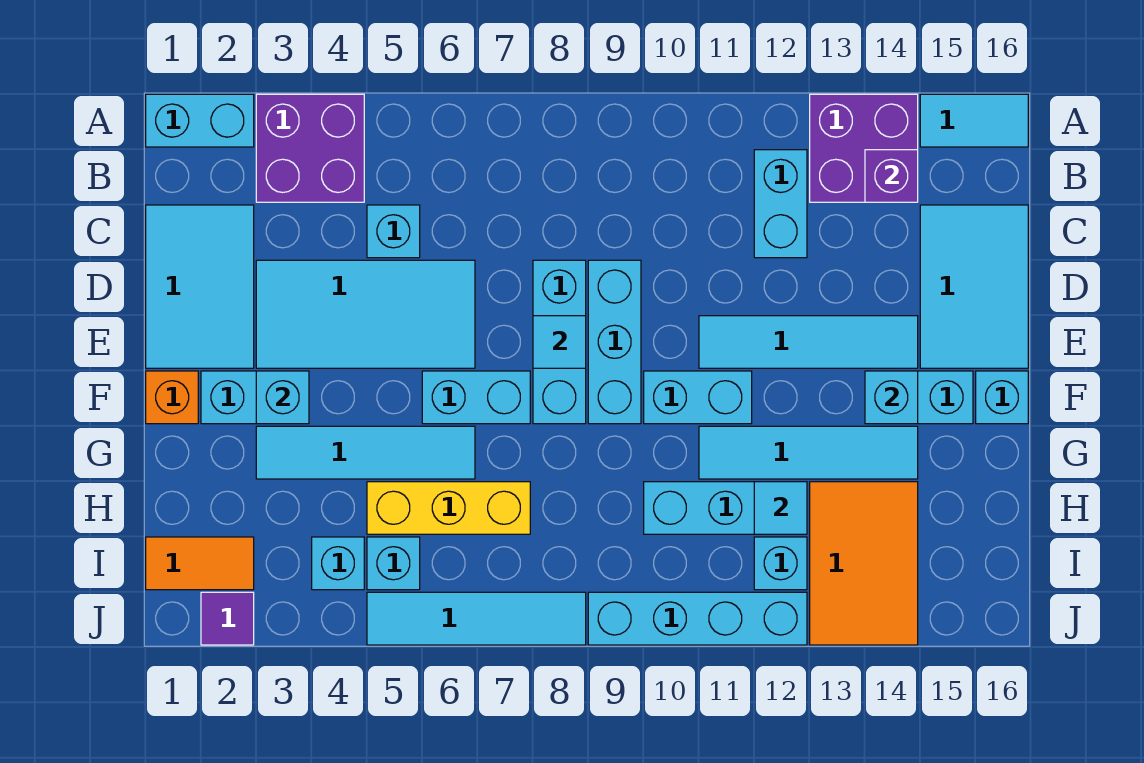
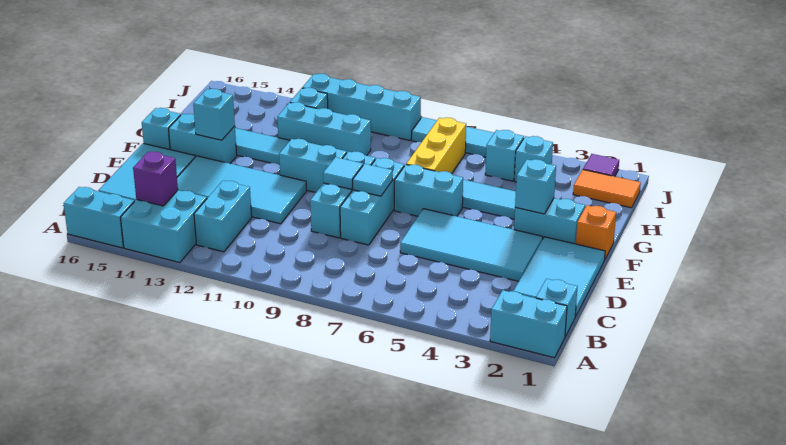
purple brick A3:B4 level 1 -> none
purple brick A13:B14 level 1 -> cyan brick A13:B14 level 1
cyan tile A15:A16 level 1 -> cyan brick A15:A16 level 1
cyan brick C5 level 1 -> cyan brick B1 level 1
cyan tile E11:E14 level 1 -> cyan tile D11:E14 level 1
yellow brick H5:H7 level 1 -> yellow brick G7:I7 level 1
cyan tile H12 level 2 -> cyan tile E9 level 2
orange tile H13:J14 level 1 -> none

